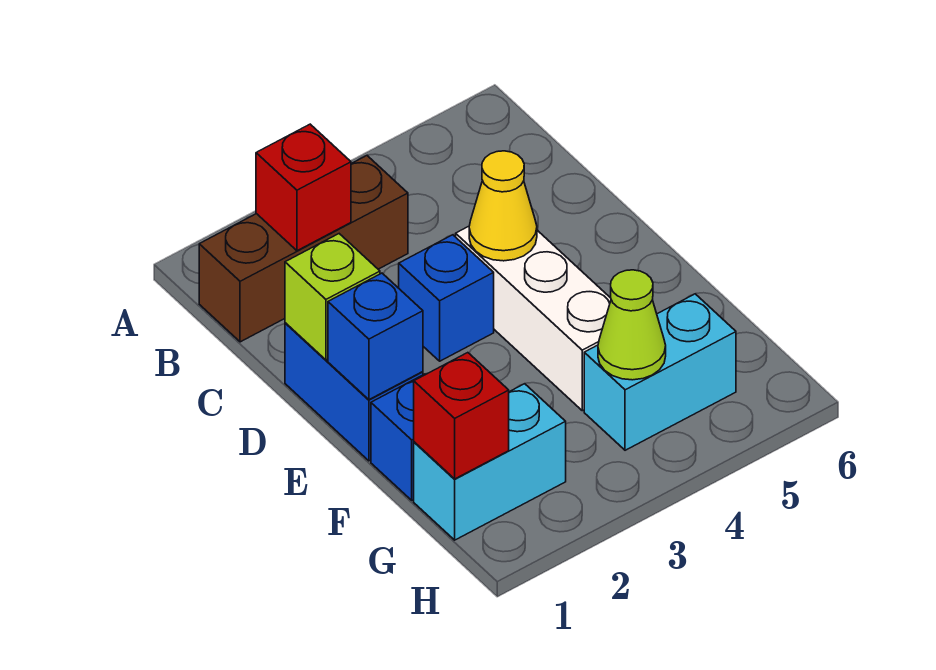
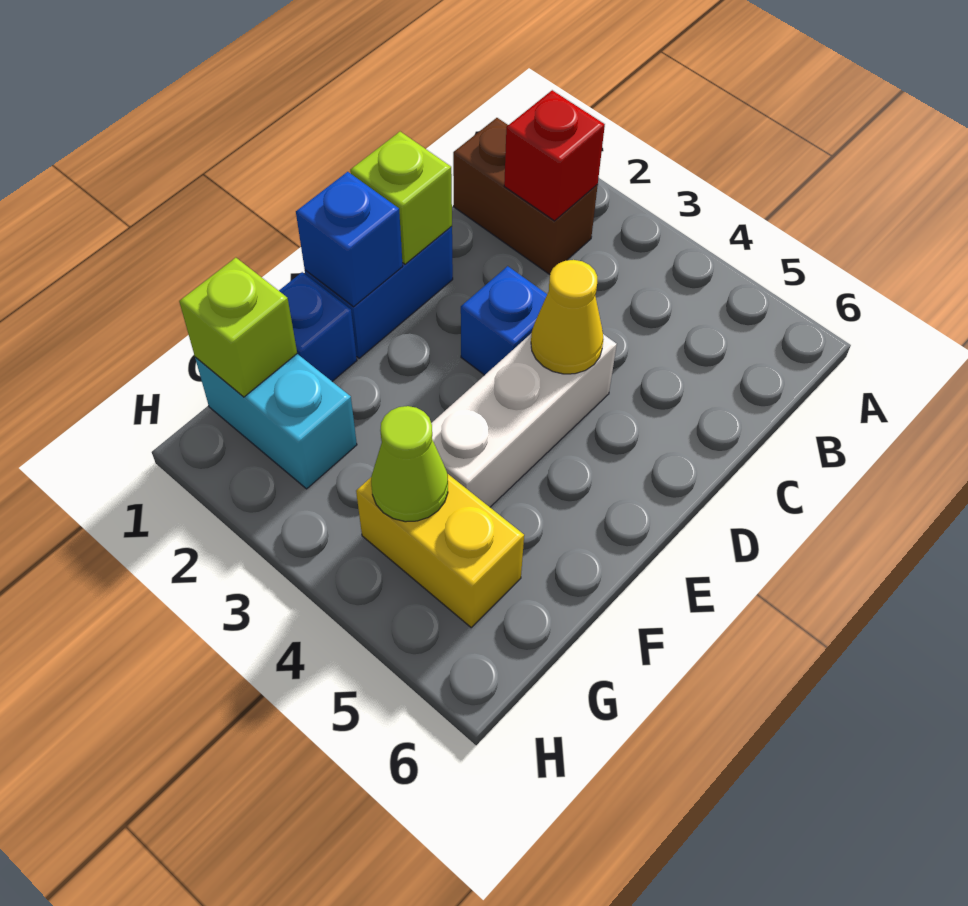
brown brick B1:B3 level 1 -> brown brick B1:B2 level 1
red brick G1 level 2 -> lime brick G1 level 2
cyan brick G4:G5 level 1 -> yellow brick G4:G5 level 1

